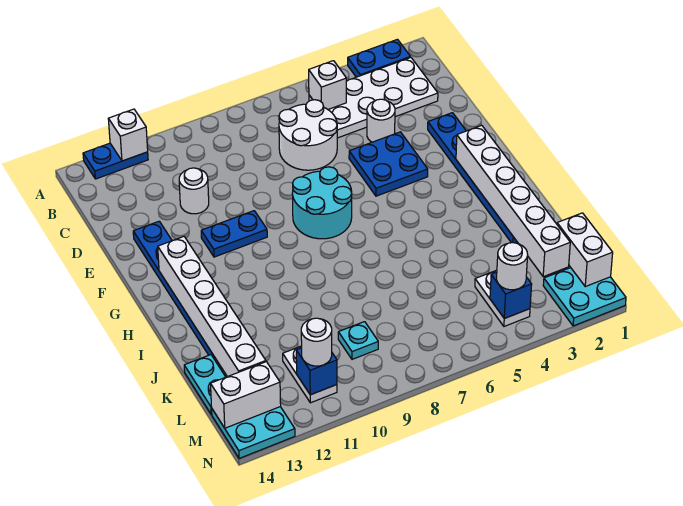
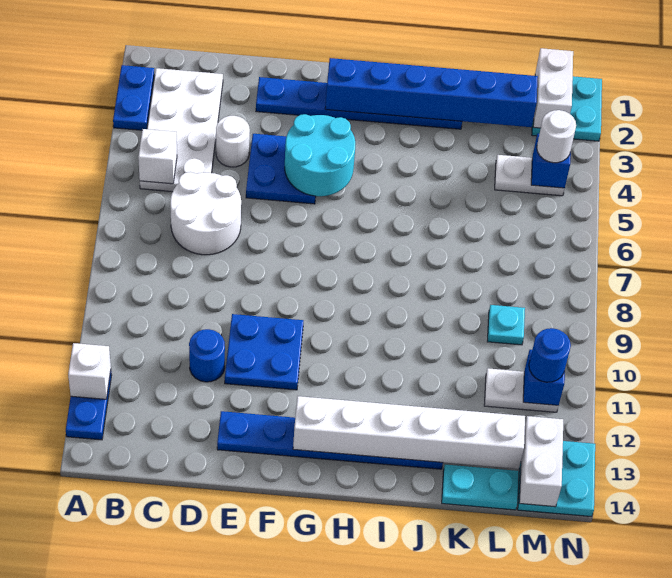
white round brick D11 level 1 -> blue round brick D11 level 1
cyan round brick F7:G8 level 1 -> cyan round brick F4:G5 level 2
blue plate F10:F11 level 1 -> blue plate E10:F11 level 1
white brick G2:L2 level 2 -> blue brick G2:L2 level 2
white brick L1:M1 level 2 -> white brick M1:M2 level 2
white round brick M11 level 3 -> blue round brick M11 level 3

